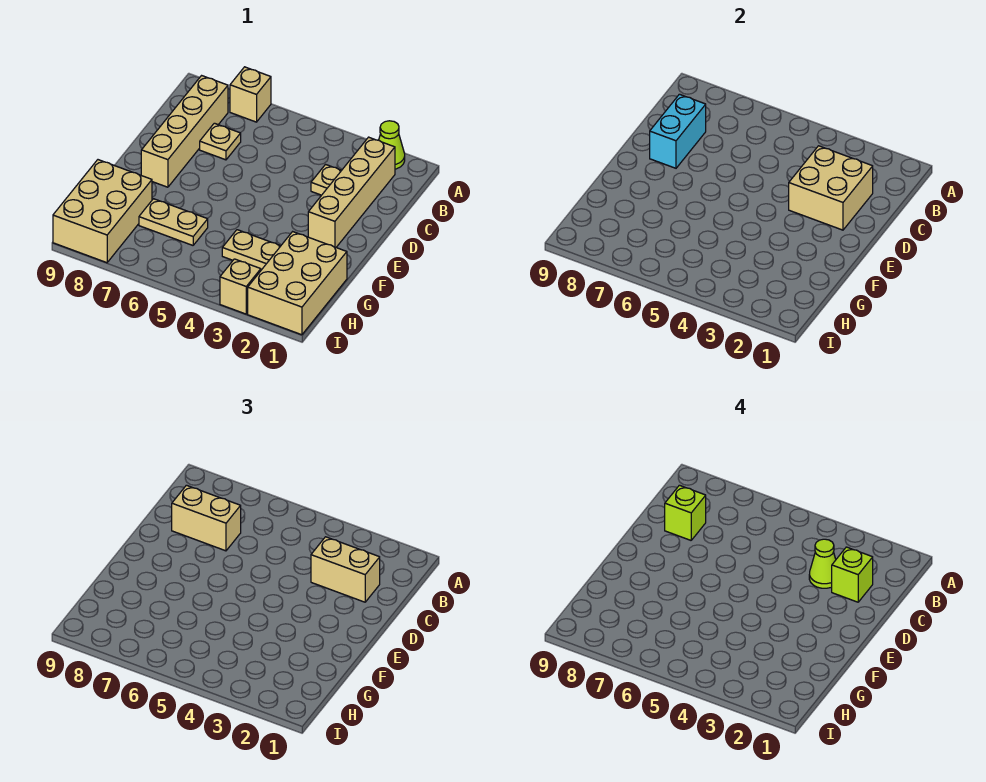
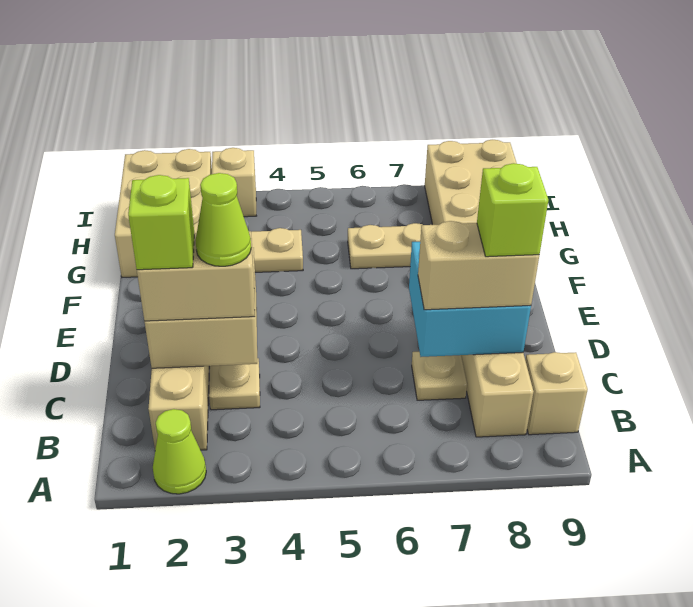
tan brick A7 level 1 -> tan brick B9 level 1
cyan brick C8:D8 level 2 -> cyan brick C7:D8 level 2

